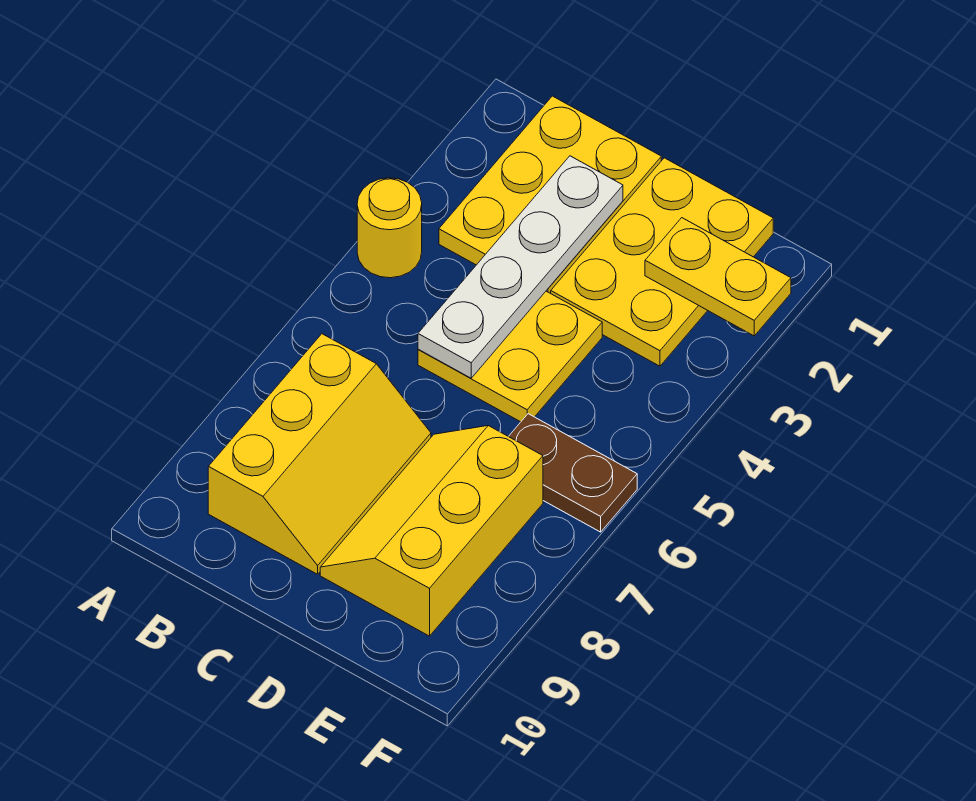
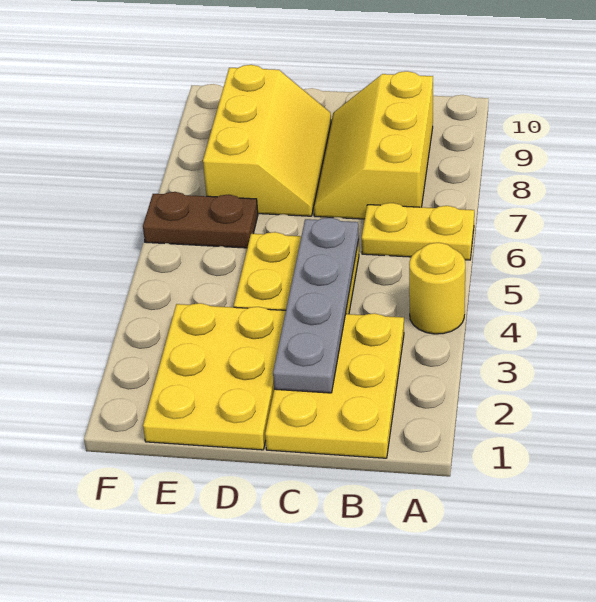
white plate C2:C5 level 2 -> grey plate C2:C5 level 2
yellow plate E2:F2 level 2 -> yellow plate A6:B6 level 1

